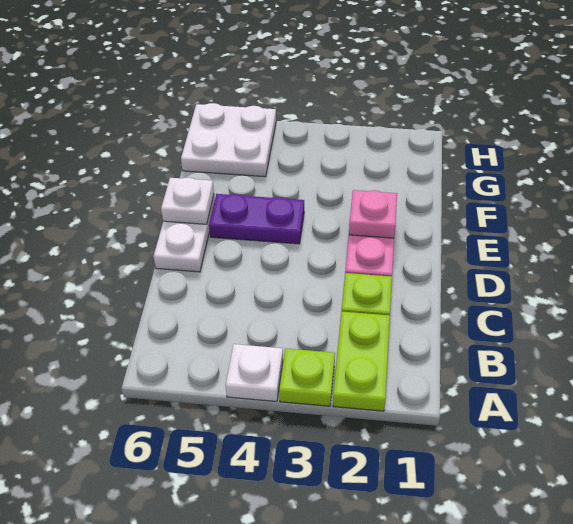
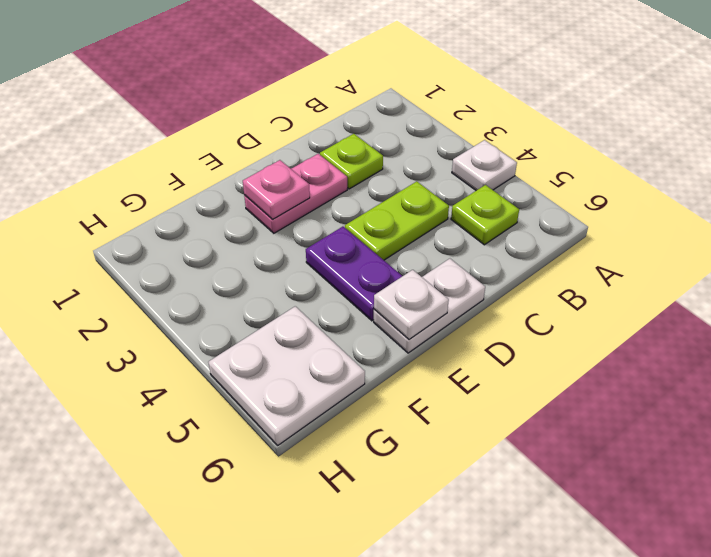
lime plate A2:B2 level 1 -> lime plate C4:D4 level 1
lime plate A3 level 1 -> lime plate B5 level 1

